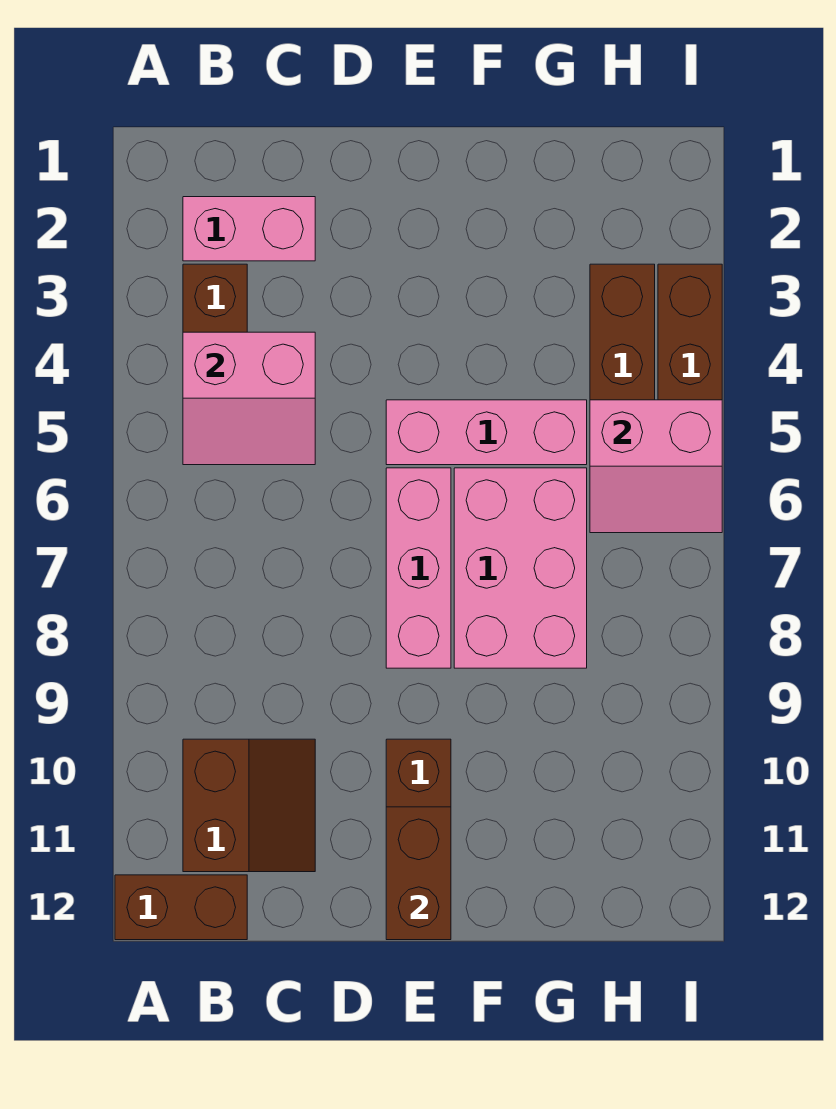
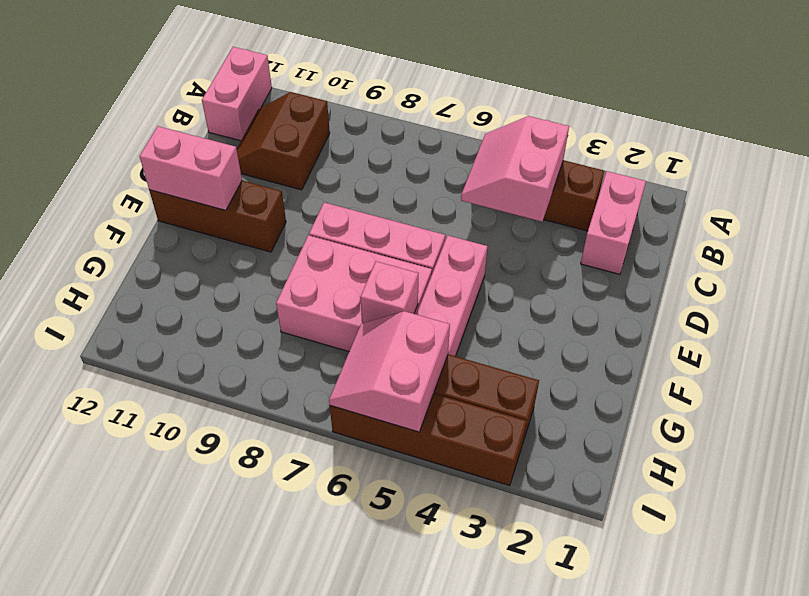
brown brick A12:B12 level 1 -> pink brick A12:B12 level 1
brown slope B10:C11 level 1 top B -> brown slope B10:C11 level 1 top 10
brown brick E11:E12 level 2 -> pink brick E11:E12 level 2
none -> pink brick G6 level 2

